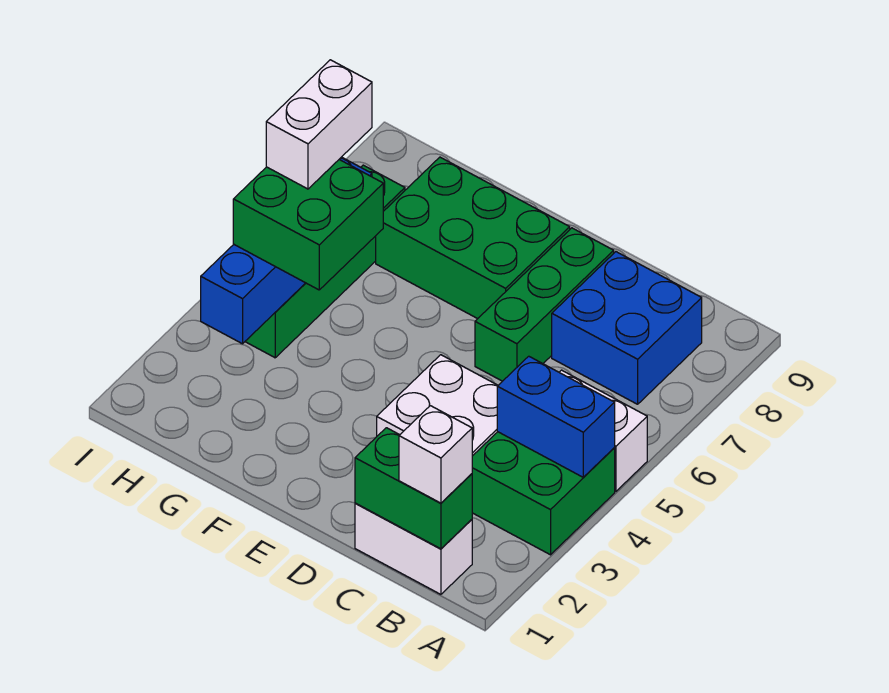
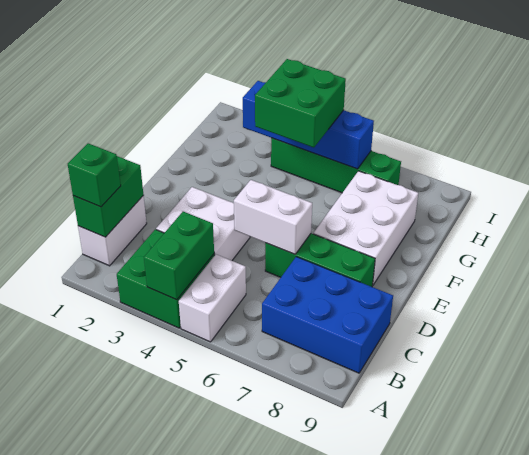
blue brick A4:B4 level 2 -> green brick A4:B4 level 2
white brick B1 level 3 -> green brick B1 level 3
blue brick B7:C8 level 1 -> blue brick B7:C9 level 1
green brick E7:G8 level 1 -> white brick E7:G8 level 1
white brick H5:H6 level 4 -> white brick D5:D6 level 2

